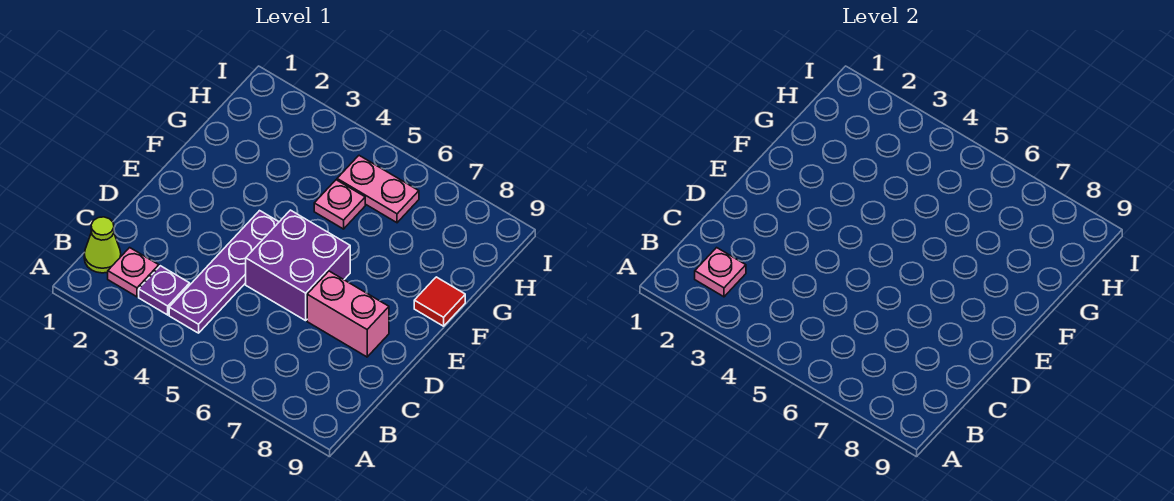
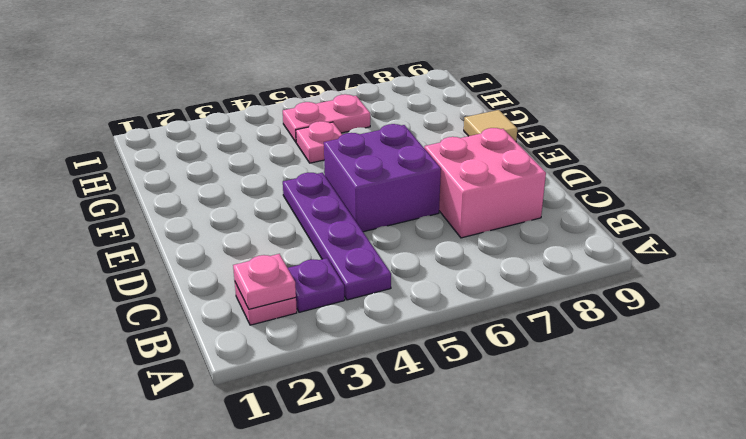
lime cone B1 level 1 -> none
pink brick D7:D8 level 1 -> pink brick C7:D8 level 1
red tile F9 level 1 -> tan tile F9 level 1

